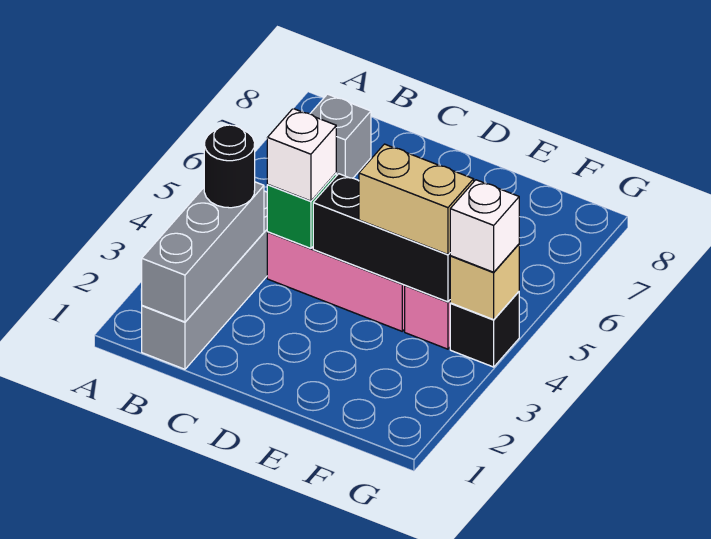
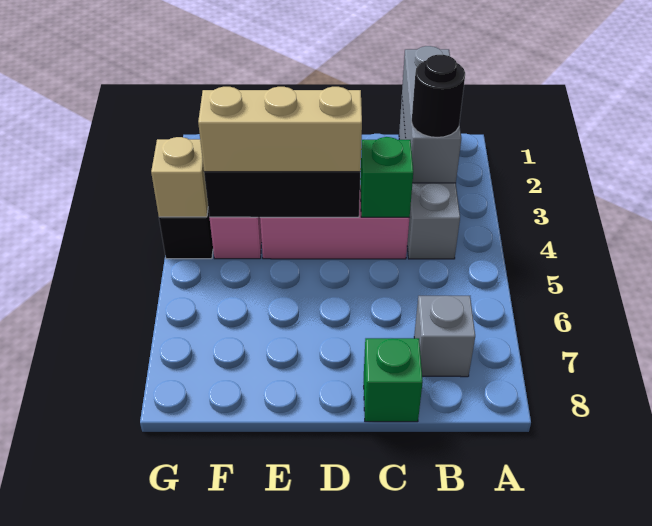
white brick C4 level 3 -> none
none -> green brick C8 level 1
tan brick E4:F4 level 3 -> tan brick D4:F4 level 3
white brick G4 level 3 -> none

